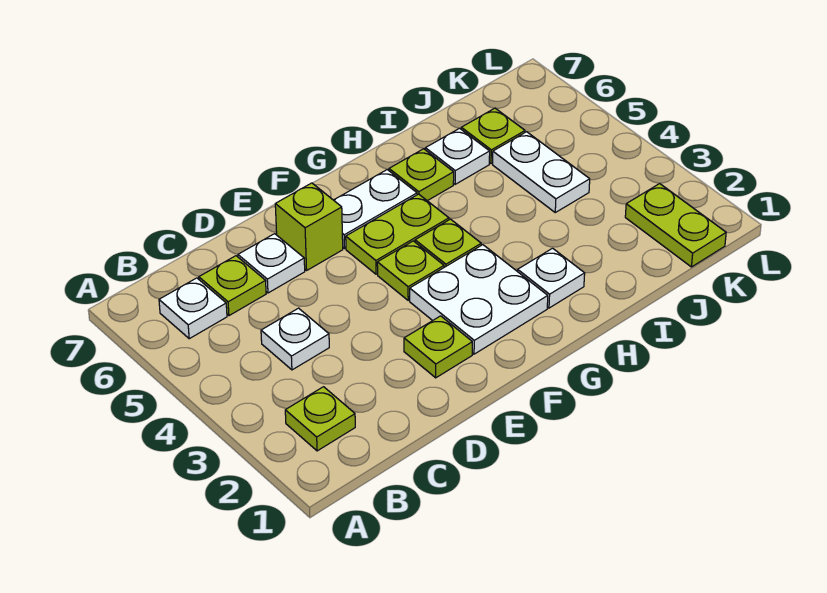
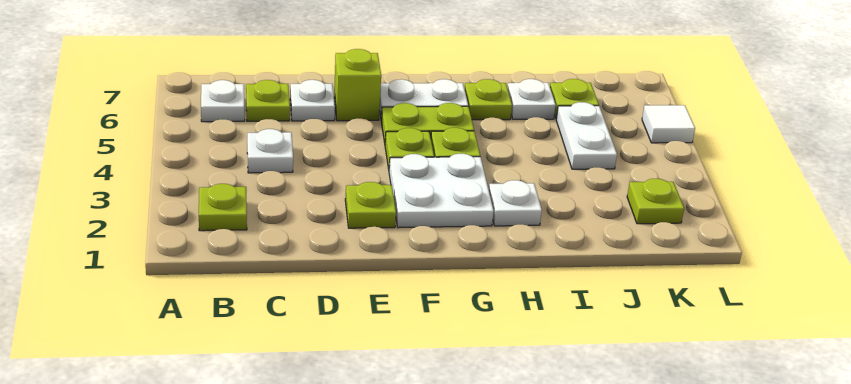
lime plate K1:K2 level 1 -> lime plate K2 level 1
none -> white tile L5 level 1

